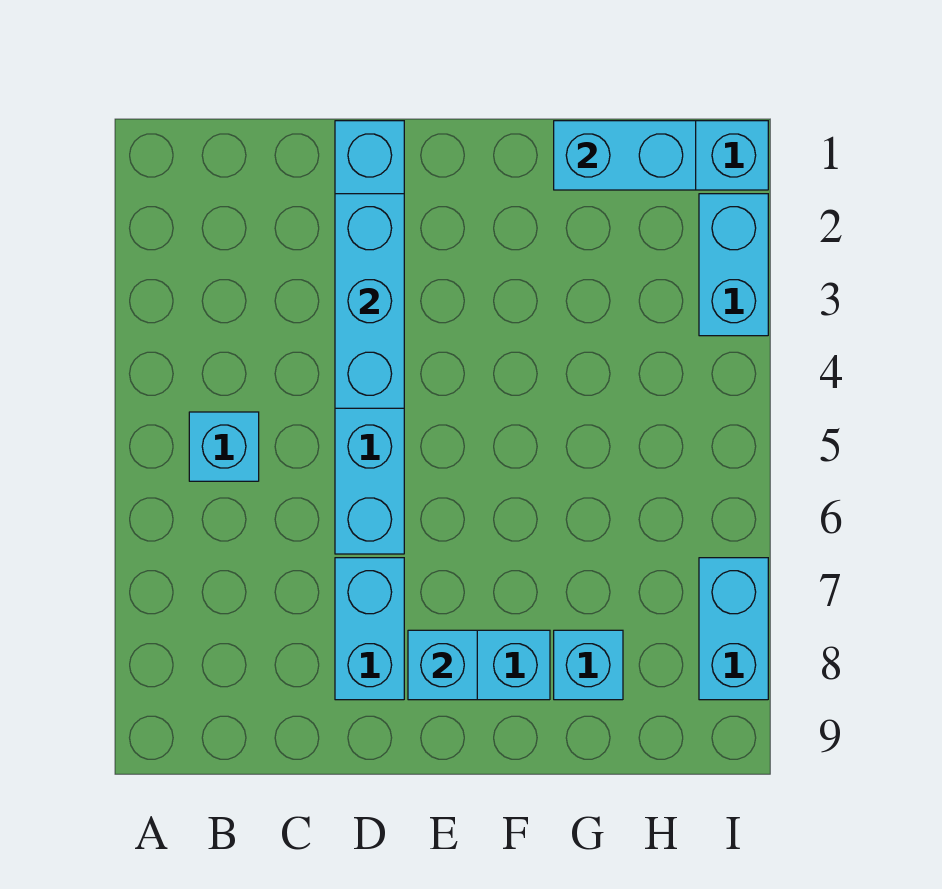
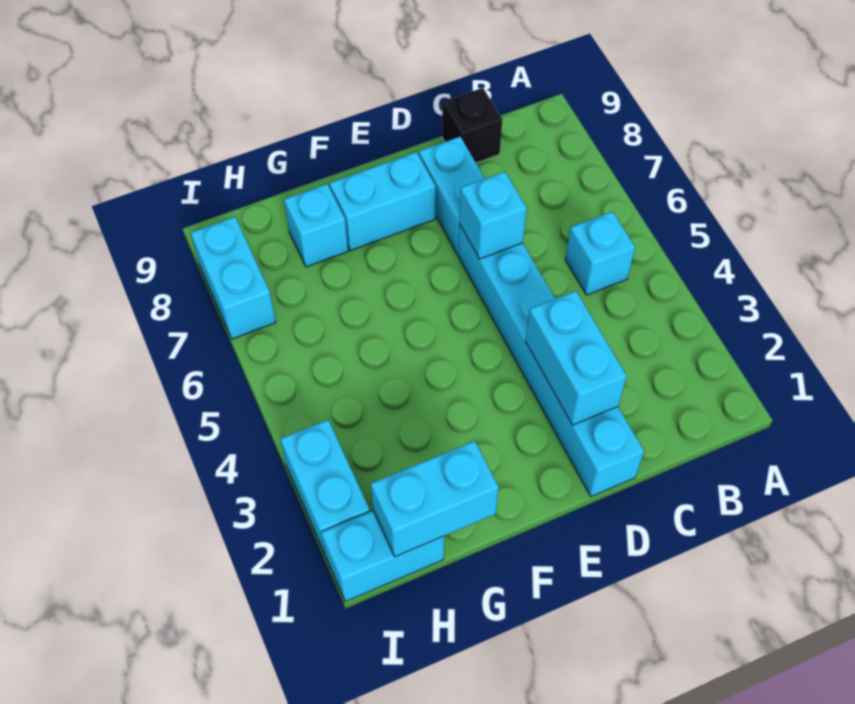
none -> black brick C9 level 1
cyan brick D2:D4 level 2 -> cyan brick D2:D3 level 2
cyan brick E8 level 2 -> cyan brick D6 level 2

